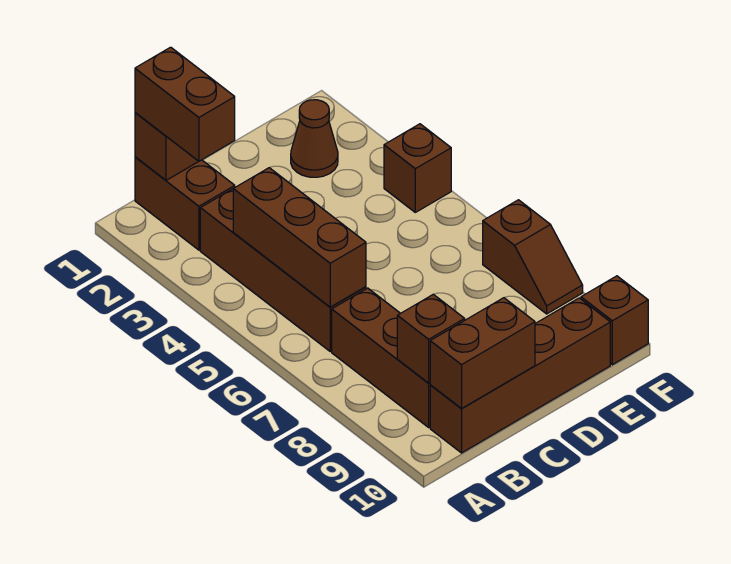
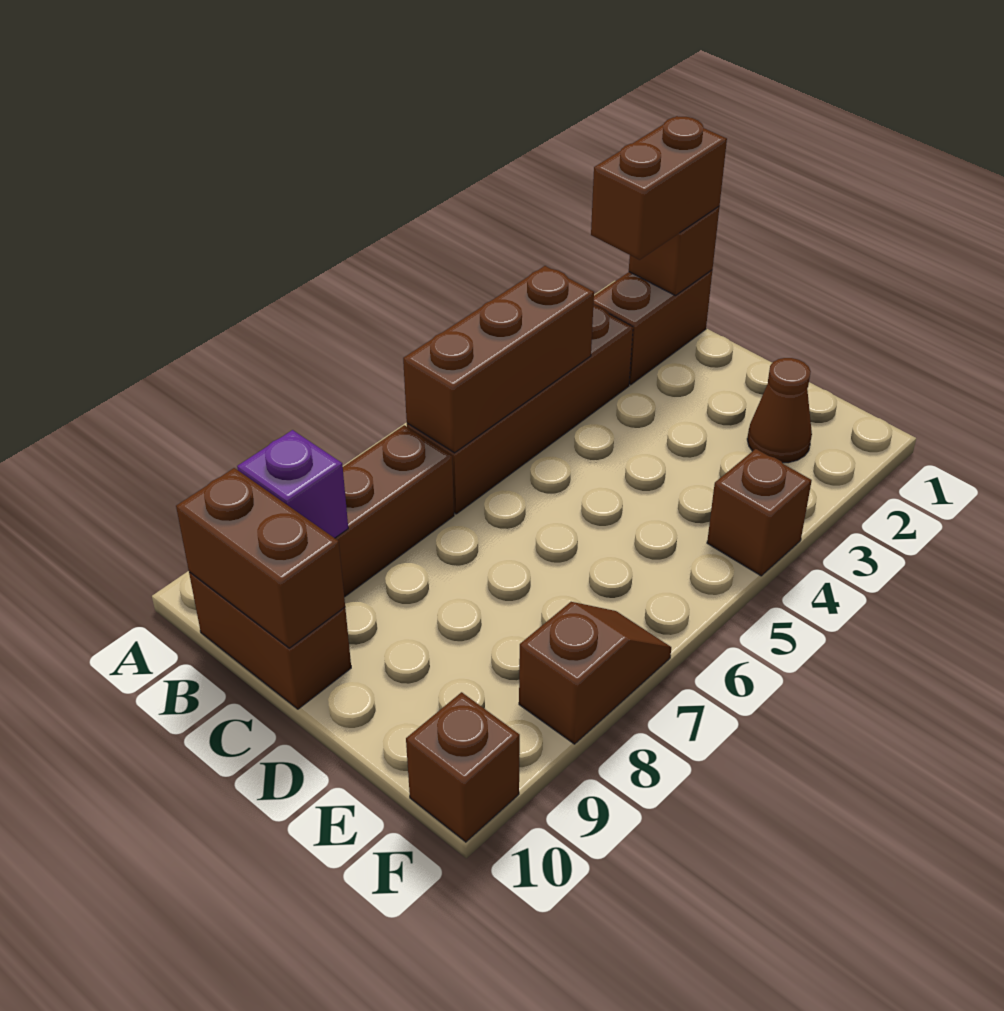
brown brick B9 level 2 -> purple brick B9 level 2
brown brick B10:E10 level 1 -> brown brick B10:C10 level 1
brown slope F7:F8 level 1 top 7 -> brown slope F7:F8 level 1 top 8

